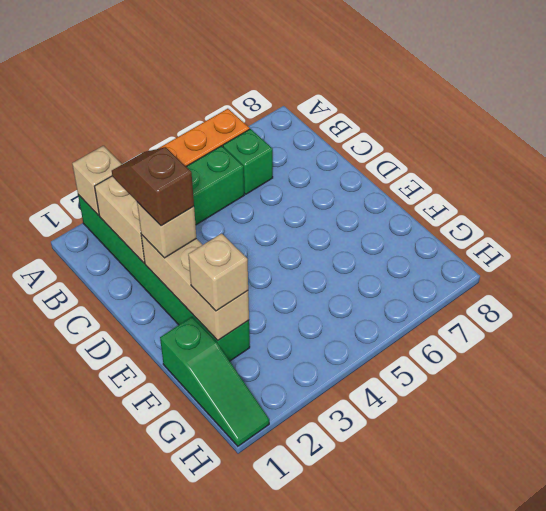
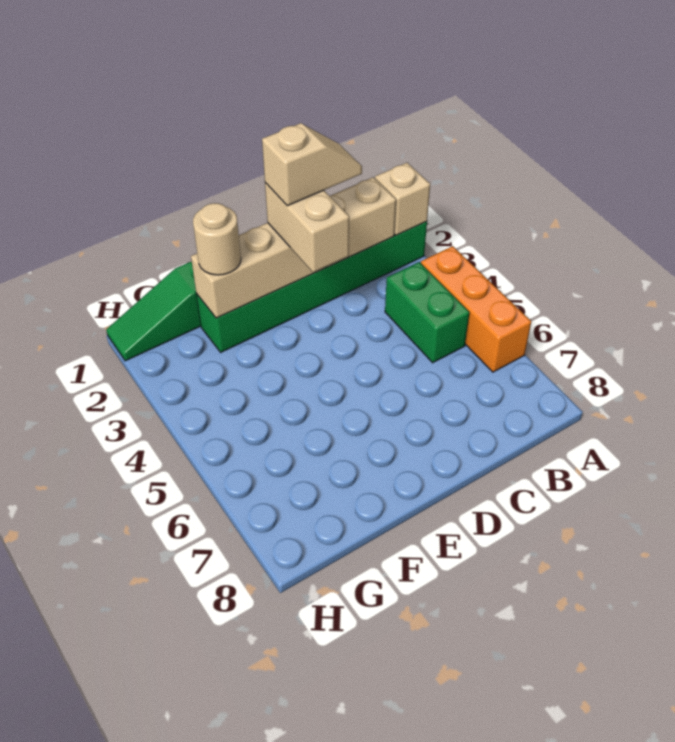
green brick B6 level 1 -> none
brown slope C2:D2 level 4 top D -> tan slope C2:D2 level 4 top D
tan brick D2 level 3 -> tan brick D2:D3 level 3
tan brick F2 level 3 -> tan round brick F2 level 3

